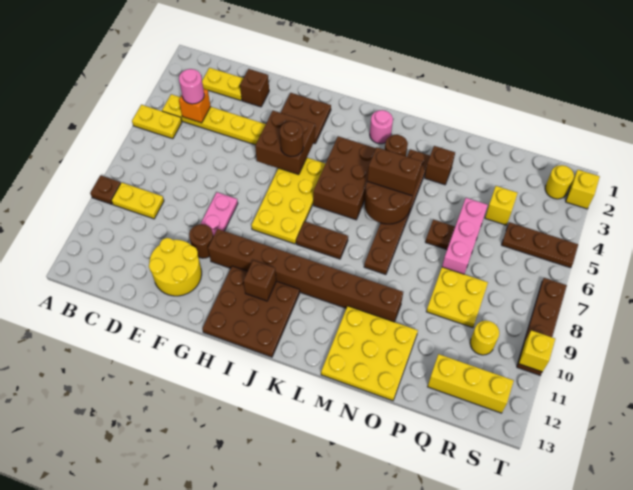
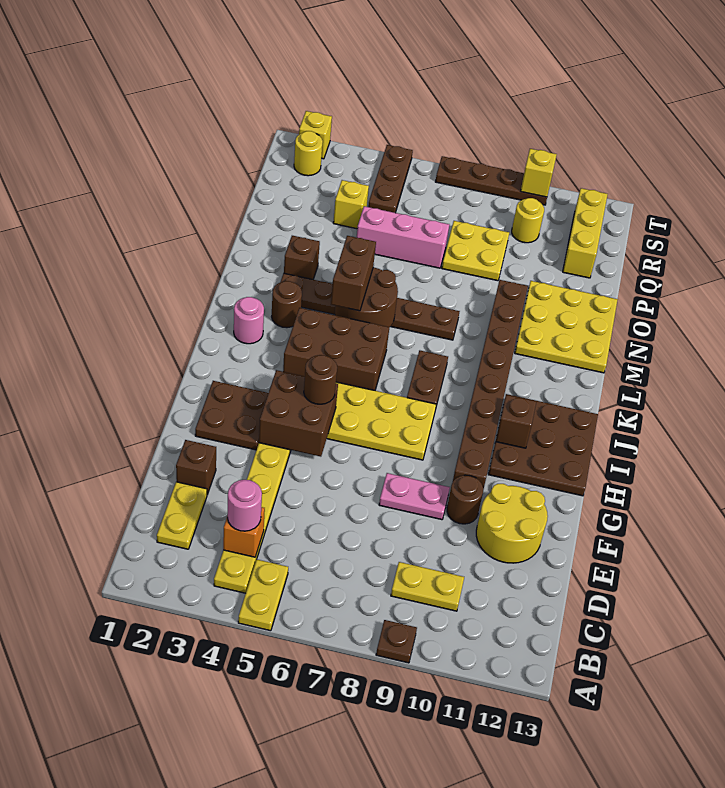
yellow plate B9:C9 level 1 -> yellow plate C9:C10 level 1
brown plate O6 level 1 -> none

